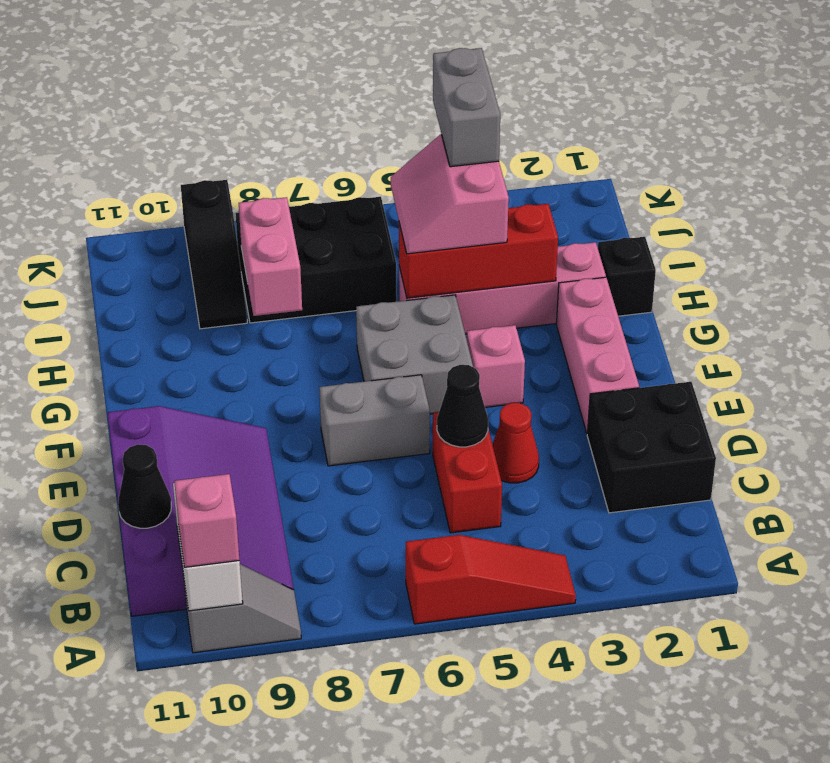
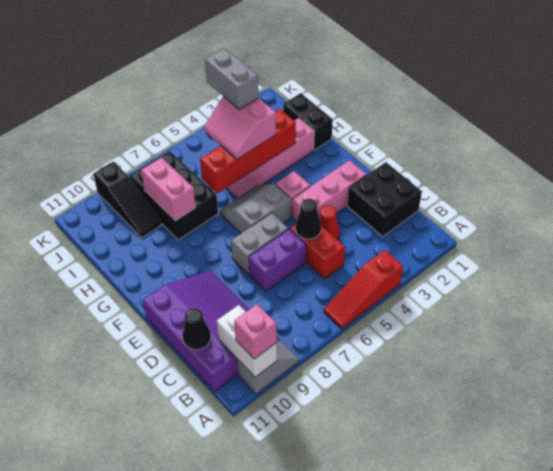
red slope A4:A6 level 1 top 6 -> red slope A4:A6 level 1 top 4
none -> purple brick D6:D7 level 1
pink brick E2:G2 level 1 -> pink brick E2:E4 level 1
grey brick F5:G6 level 1 -> grey slope F5:G6 level 1 top F
black brick H1 level 1 -> black brick H1:I1 level 1
red brick H3:H5 level 2 -> red brick H3:H6 level 2
black brick I6:J8 level 1 -> black brick H7:J8 level 1

